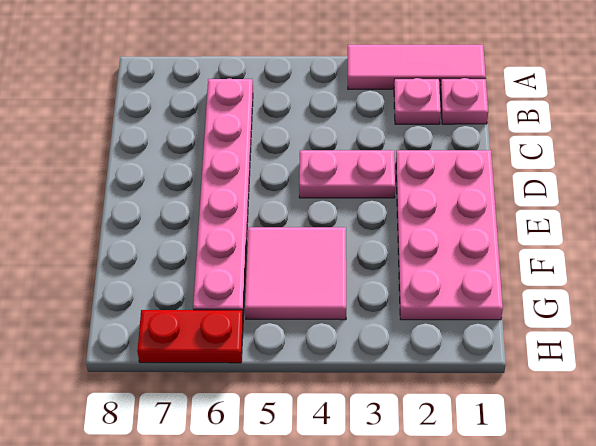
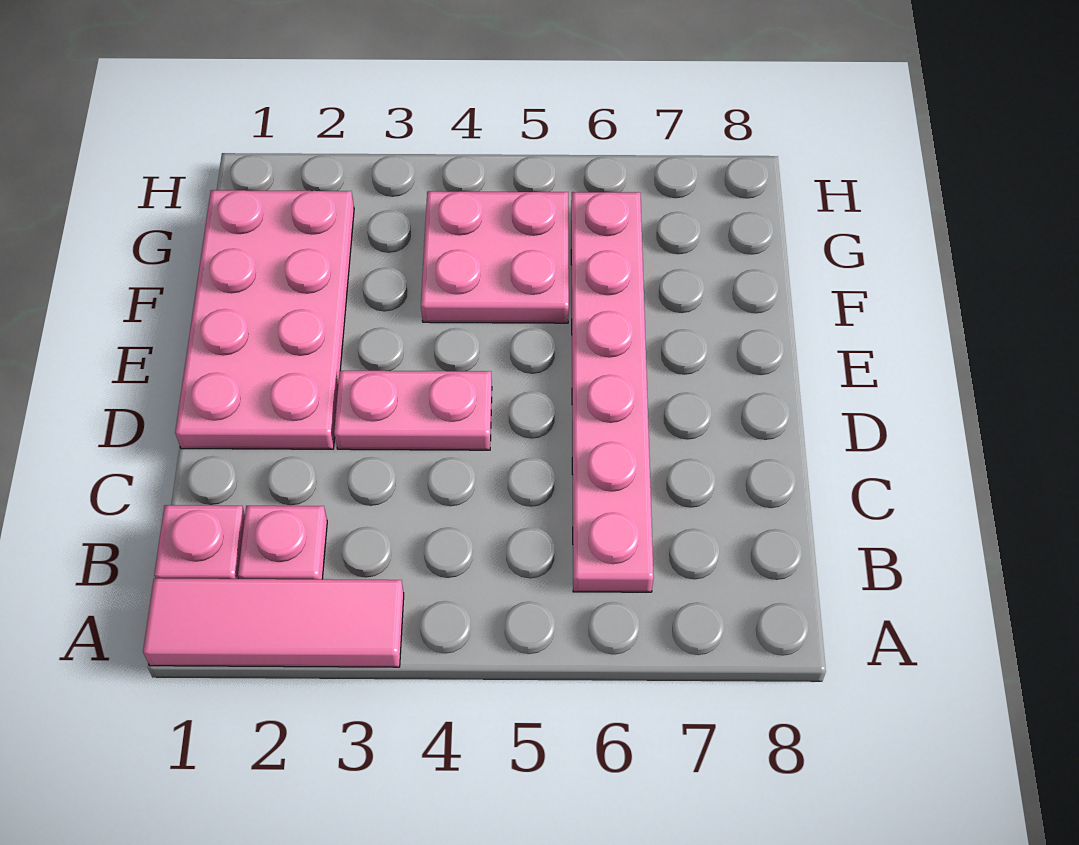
pink tile F4:G5 level 1 -> pink plate F4:G5 level 1
red plate H6:H7 level 1 -> none

